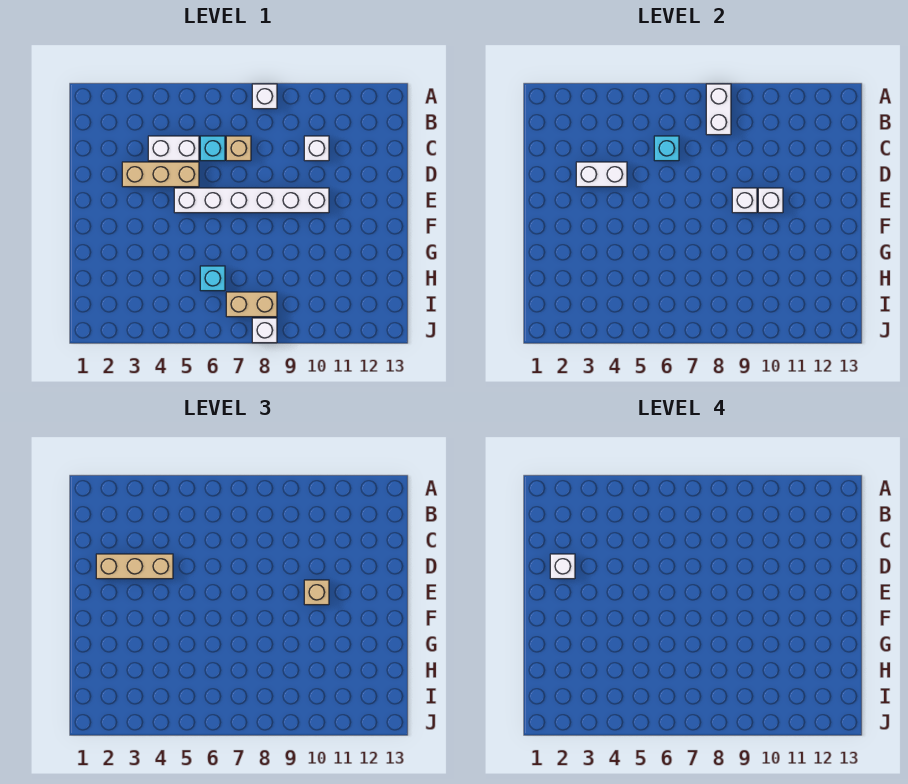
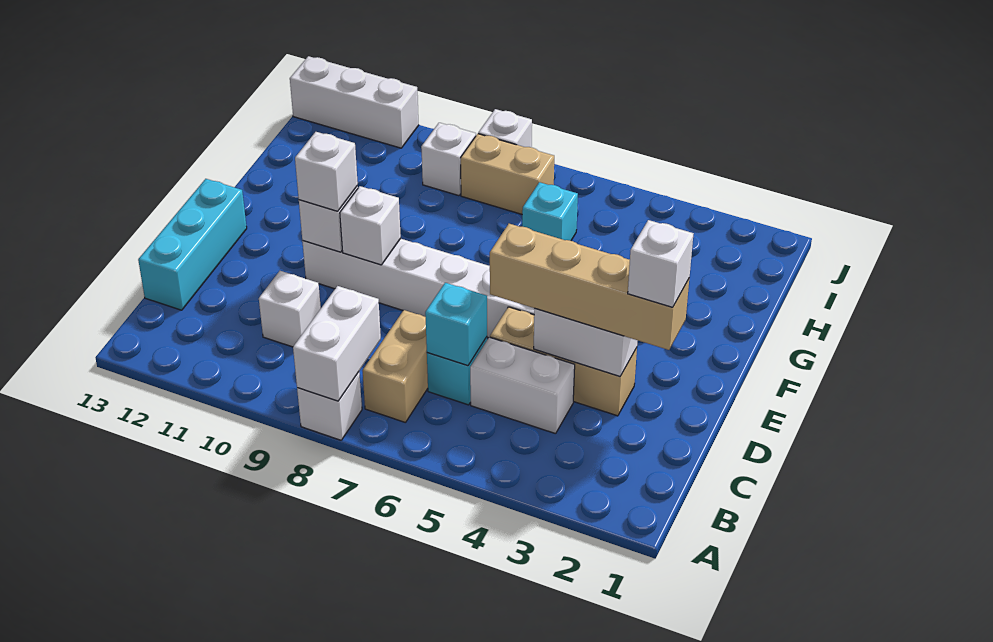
tan brick C7 level 1 -> tan brick B7:C7 level 1
none -> cyan brick C13:E13 level 1
tan brick D2:D4 level 3 -> tan brick D2:D5 level 3
tan brick E10 level 3 -> white brick E10 level 3
none -> white brick I9 level 1
none -> white brick J11:J13 level 1

